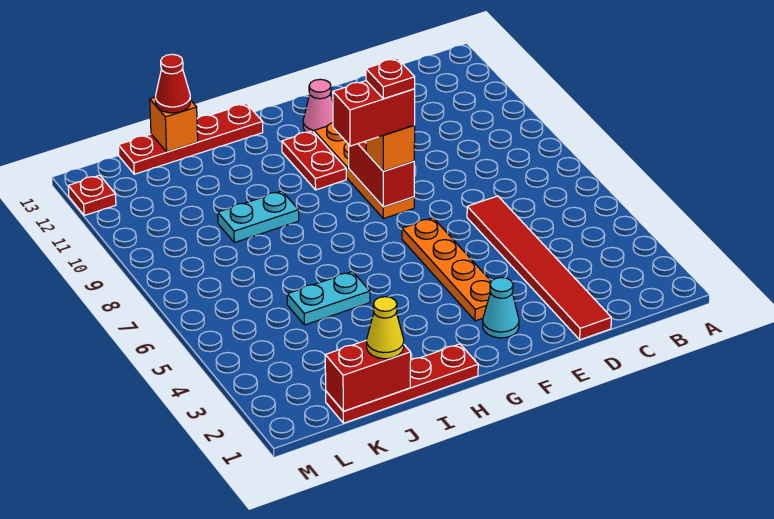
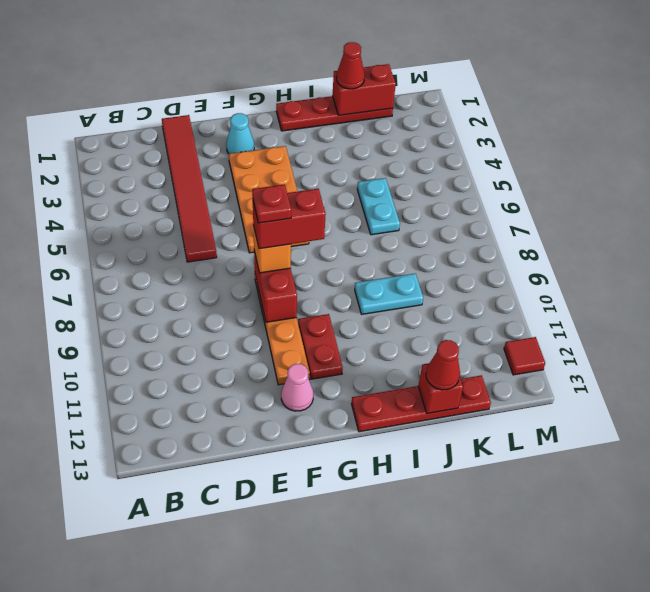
orange plate F3:F6 level 1 -> orange plate F3:G6 level 1
cyan plate I5:J5 level 1 -> cyan plate J5:J6 level 1
yellow cone J1 level 3 -> red cone J1 level 3
orange brick J13 level 2 -> red brick J13 level 2
red plate M12 level 1 -> red tile M12 level 1

